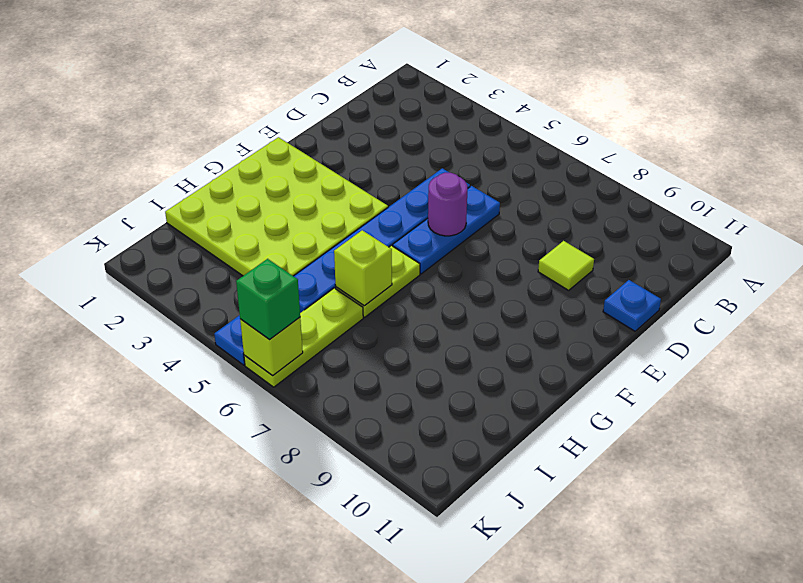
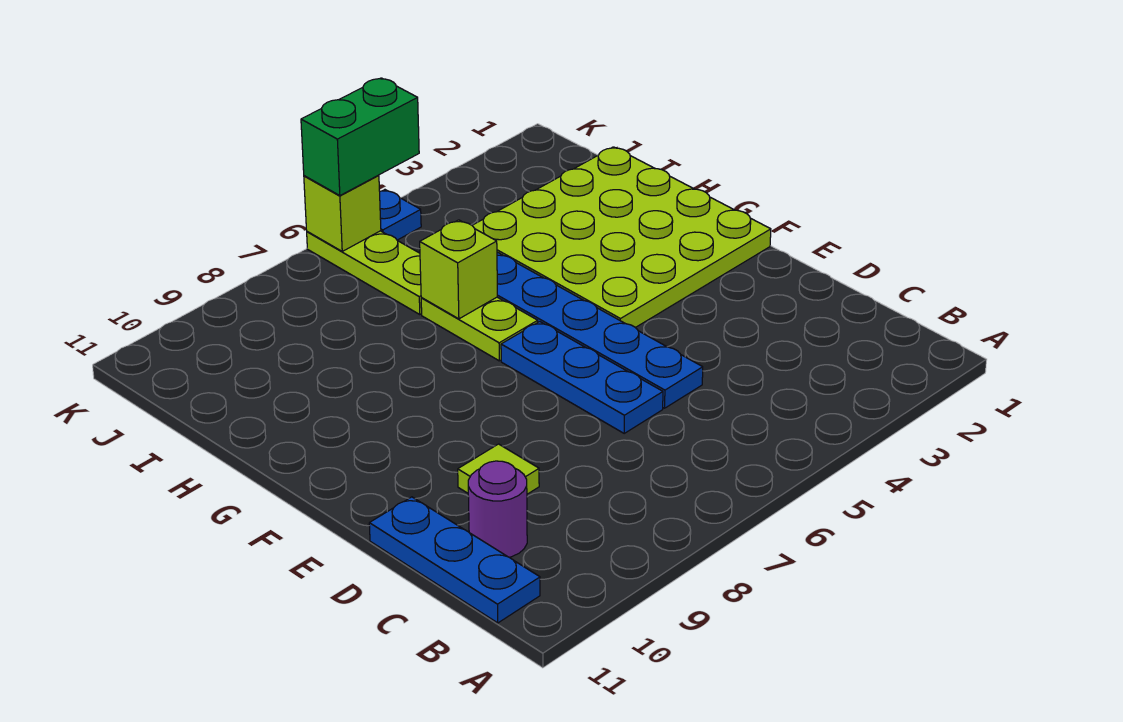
blue plate D11 level 1 -> blue plate B11:D11 level 1
purple round brick E6 level 2 -> purple round brick C10 level 1
green brick K6 level 3 -> green brick K5:K6 level 3

